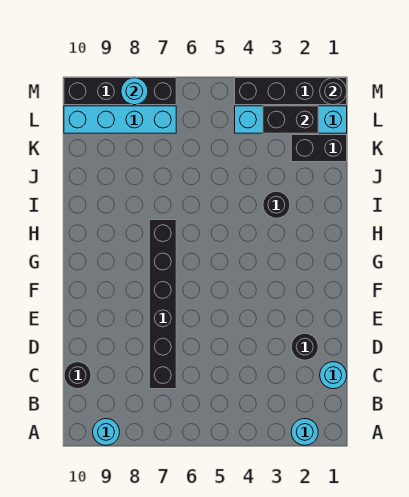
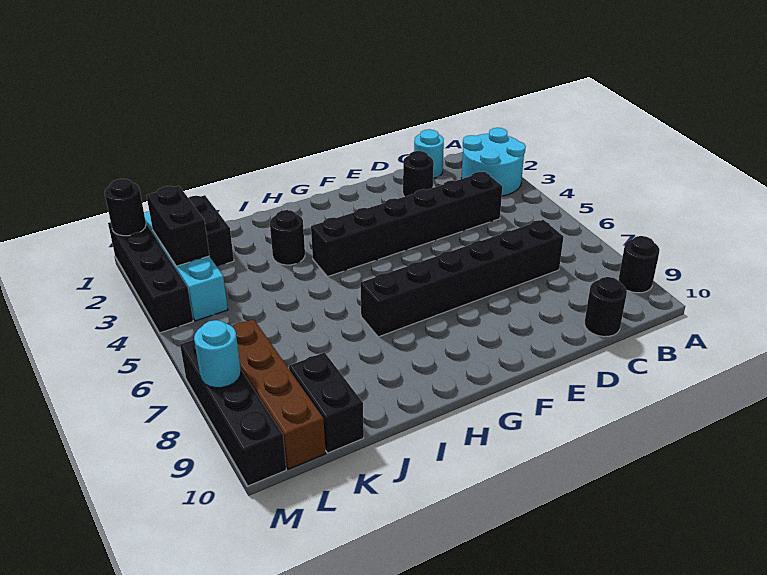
cyan round brick A2 level 1 -> cyan round brick A2:B3 level 1
cyan round brick A9 level 1 -> black round brick A9 level 1
none -> black brick C4:H4 level 1
none -> black brick K9:K10 level 1
cyan brick L7:L10 level 1 -> brown brick L7:L10 level 1

